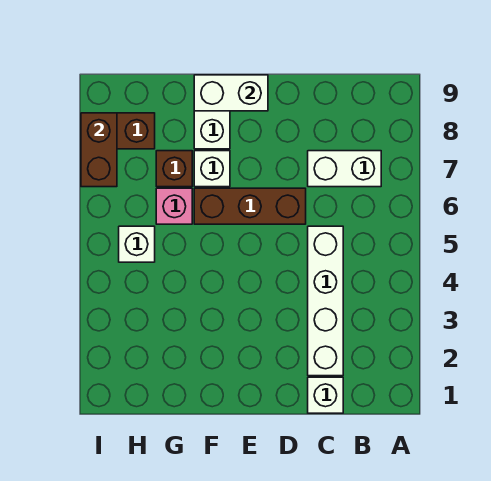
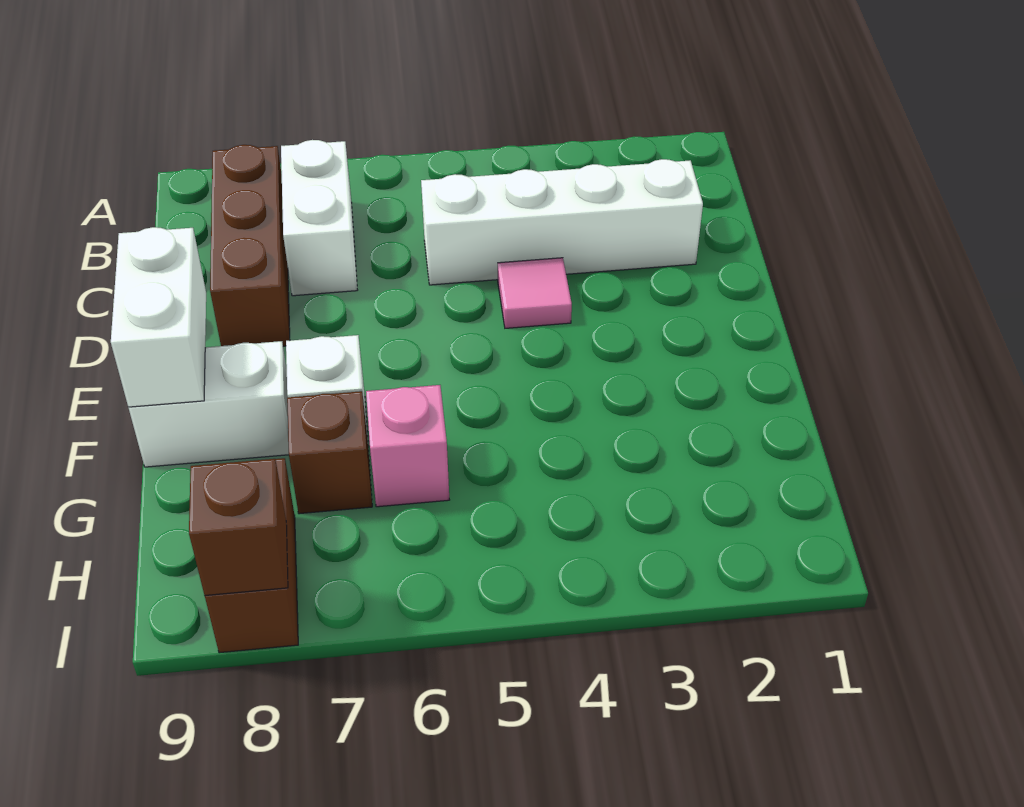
white brick C1 level 1 -> none
none -> pink tile D4 level 1
brown brick D6:F6 level 1 -> brown brick B8:D8 level 1
white brick H5 level 1 -> none
brown brick I7:I8 level 2 -> brown brick I8 level 2

